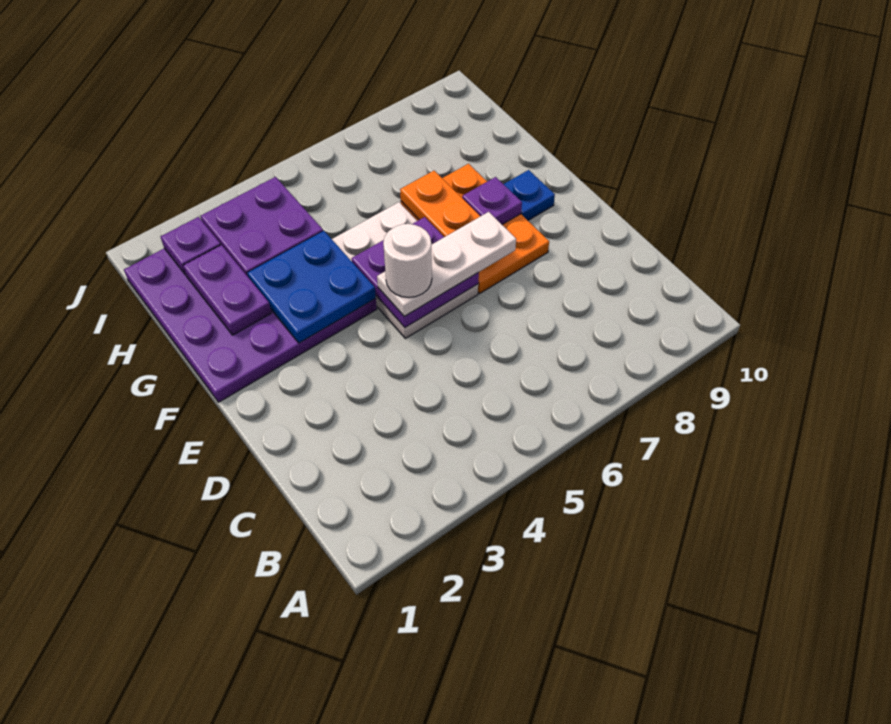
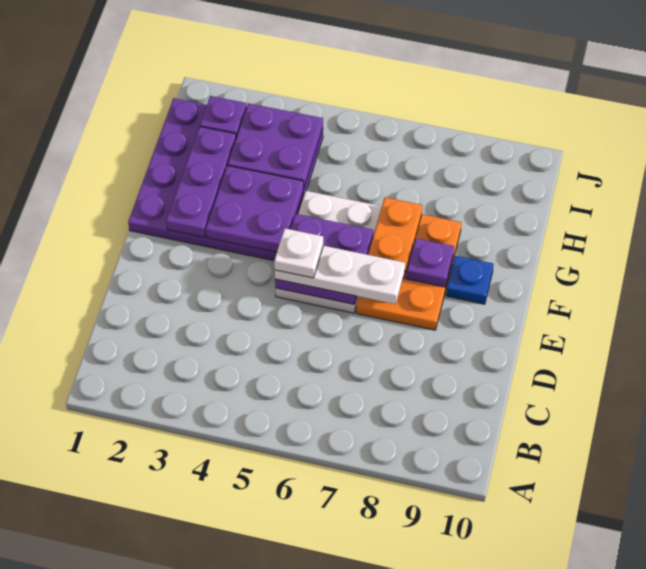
white round brick E5 level 4 -> white plate E5 level 4
blue plate F3:G4 level 2 -> purple plate F3:G4 level 2
purple plate G2:H2 level 2 -> purple plate F2:H2 level 2

